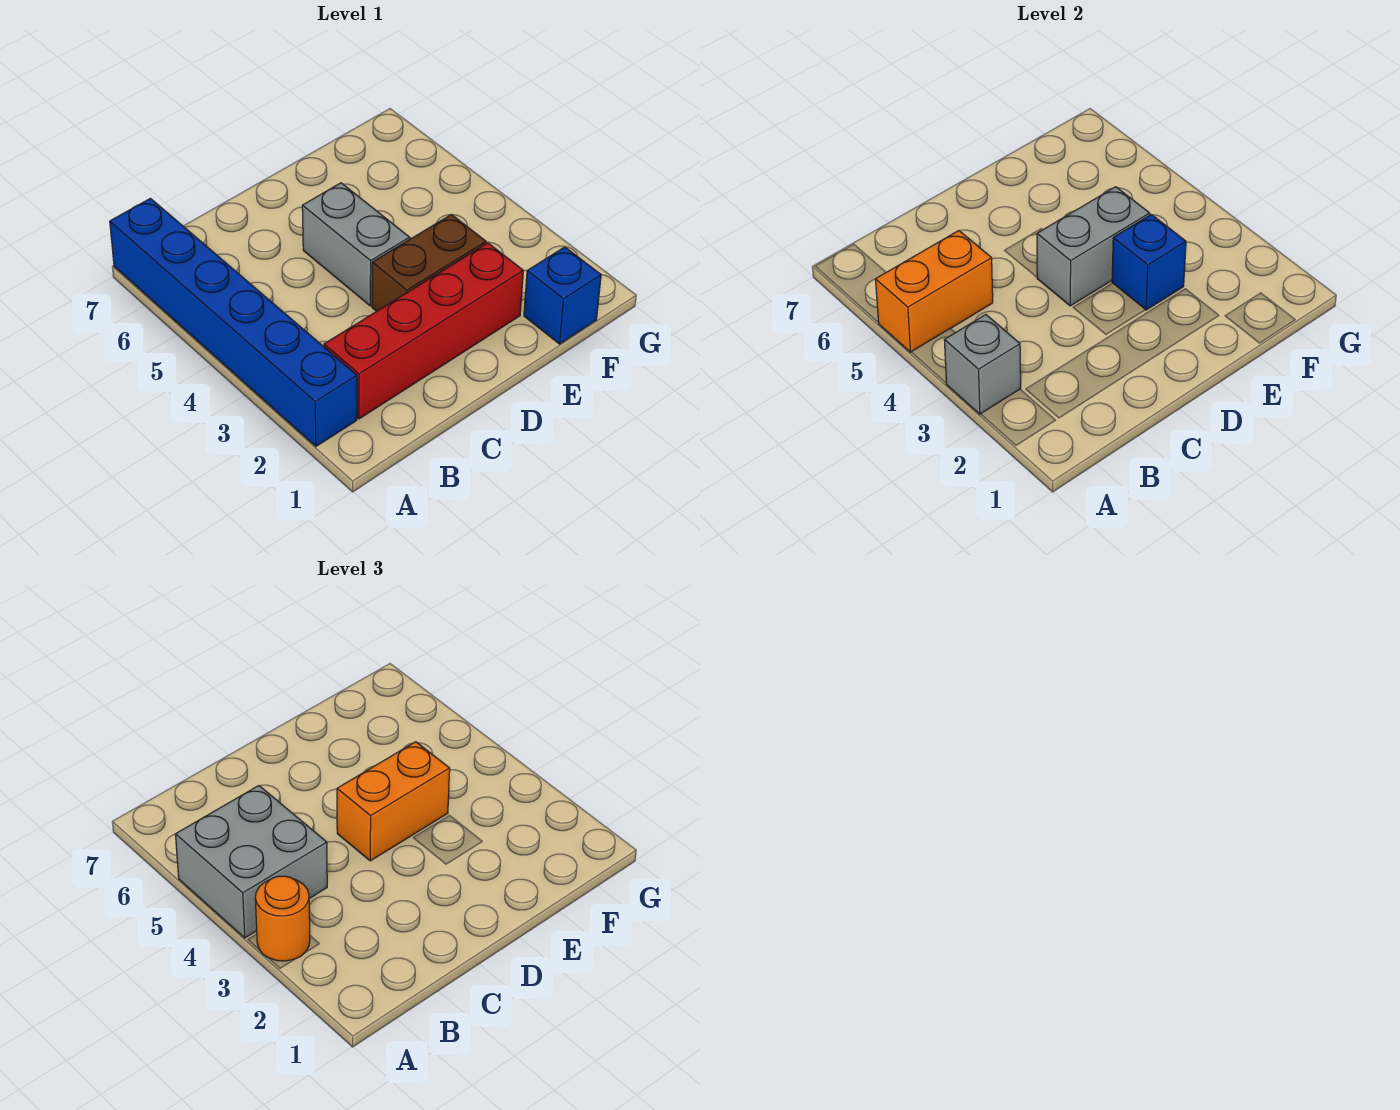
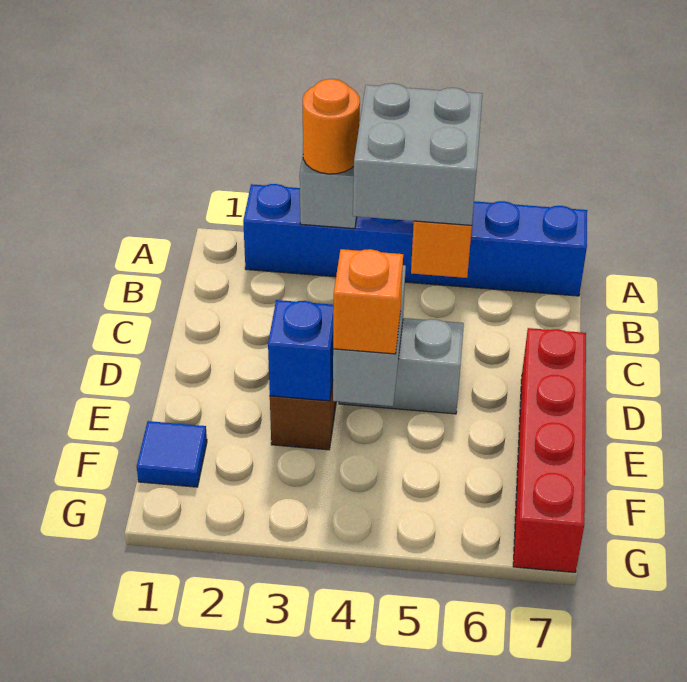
red brick B2:E2 level 1 -> red brick D7:G7 level 1
orange brick D4:E4 level 3 -> orange brick E4 level 3
blue brick F1 level 1 -> blue tile F1 level 1

